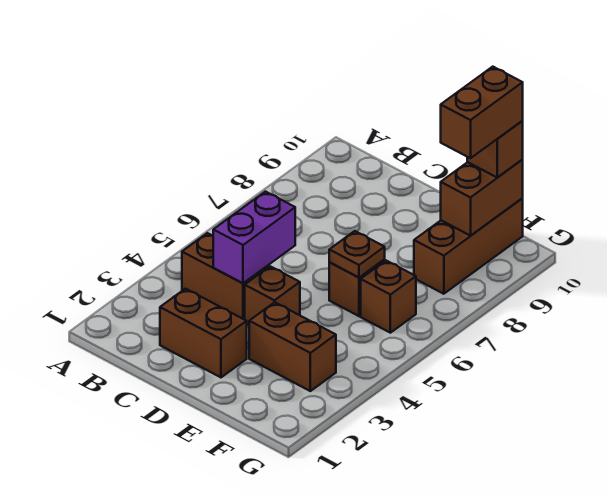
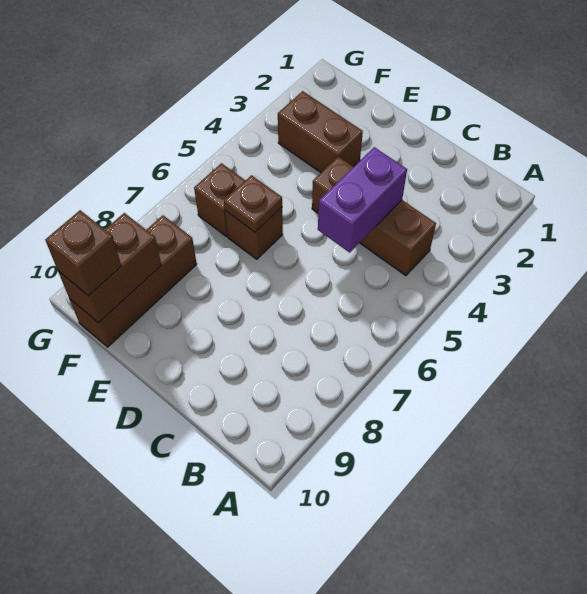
brown brick C2:D2 level 1 -> none
brown brick F9:F10 level 4 -> none

